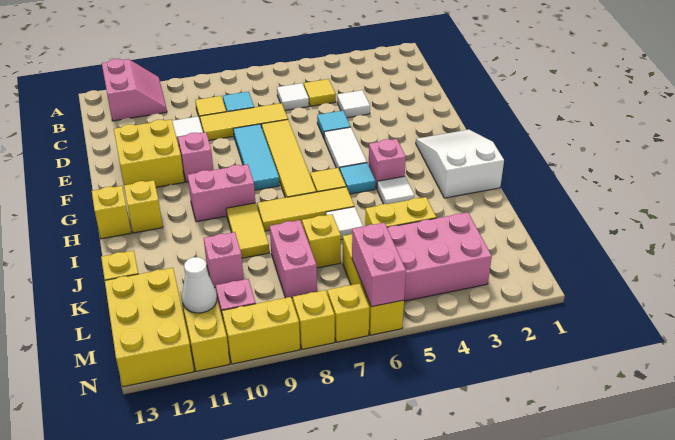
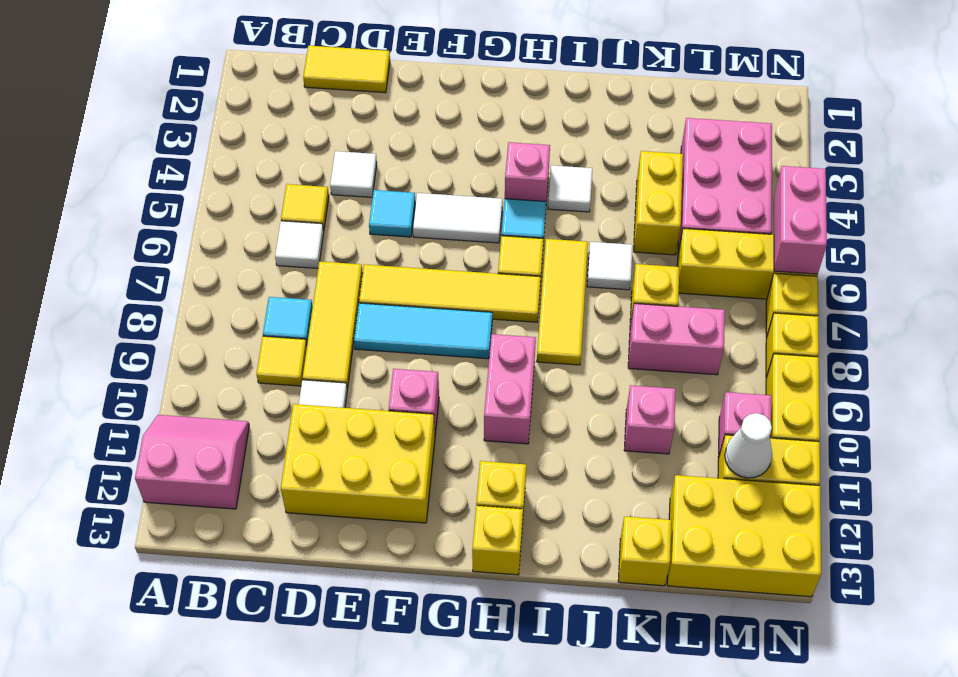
yellow brick E11:F12 level 1 -> yellow brick D11:F12 level 1
white slope G1:I2 level 1 top I -> none
yellow tile I9:J9 level 1 -> yellow tile C1:D1 level 1
pink brick M6:N6 level 2 -> pink brick N5:N6 level 2

